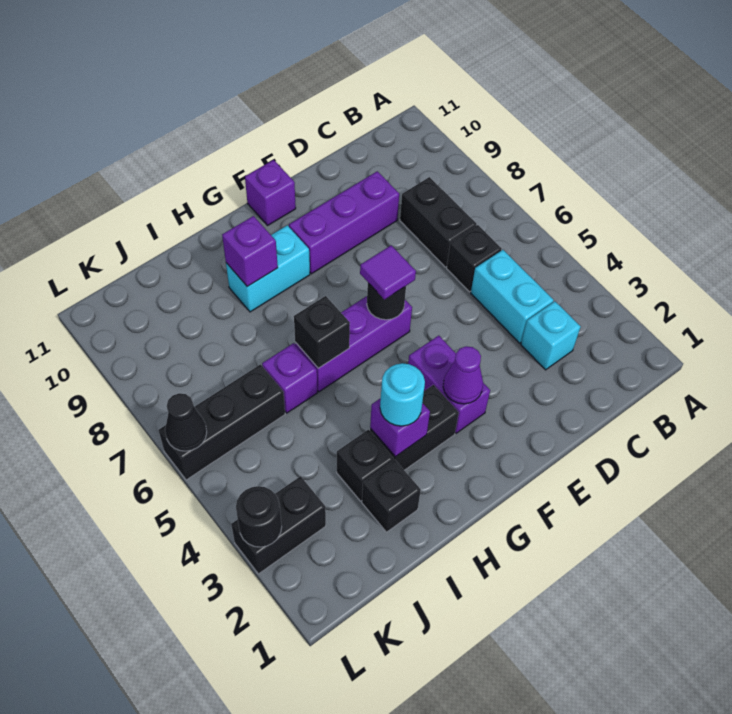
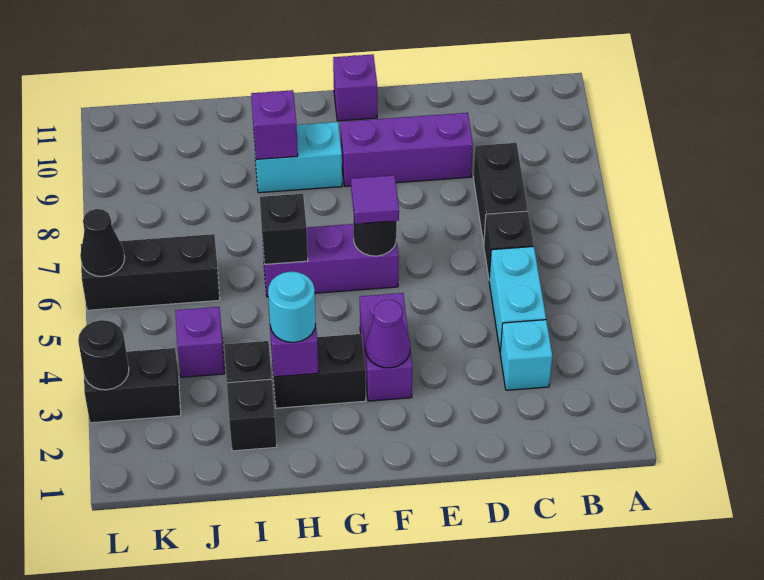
purple brick I6 level 1 -> purple brick J4 level 1

